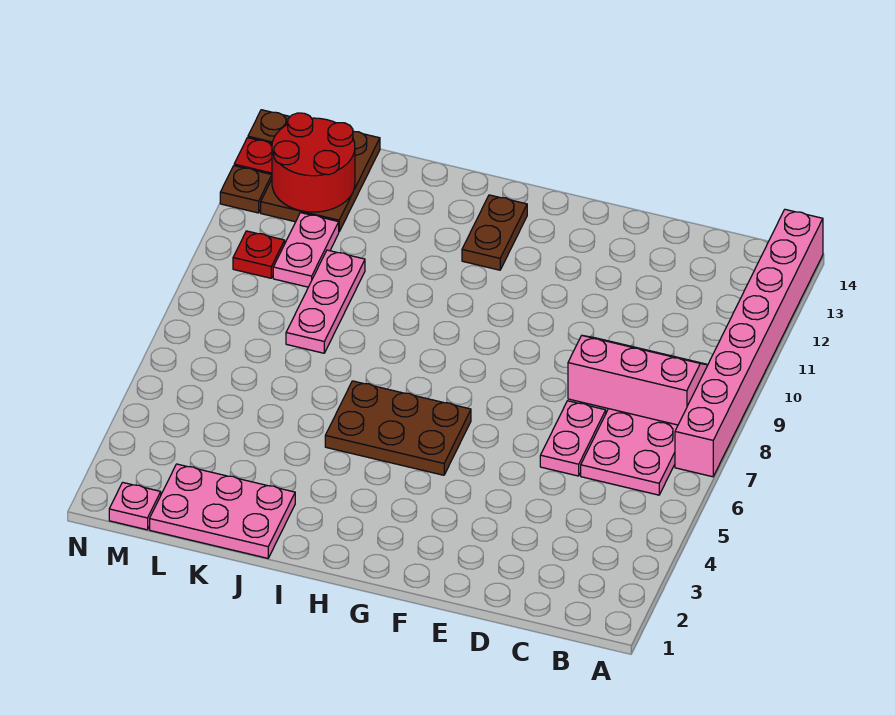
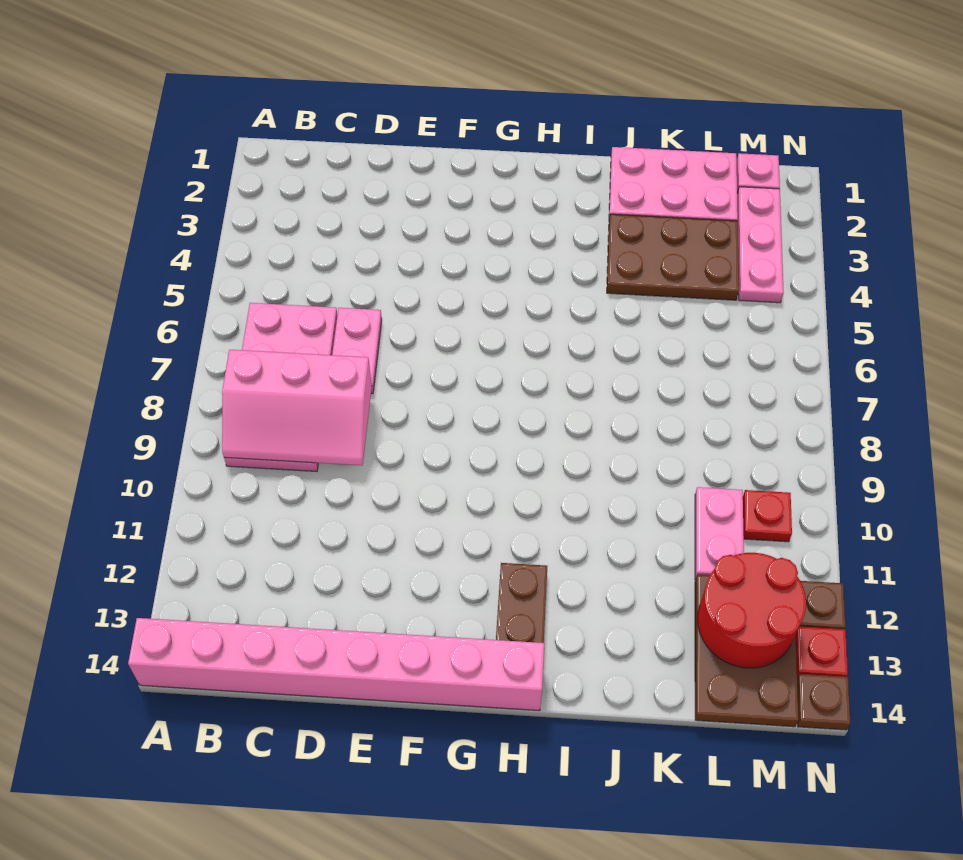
pink brick A7:A14 level 1 -> pink brick A14:H14 level 1
brown plate G5:I6 level 1 -> brown plate J3:L4 level 1
pink plate K8:K10 level 1 -> pink plate M2:M4 level 1

